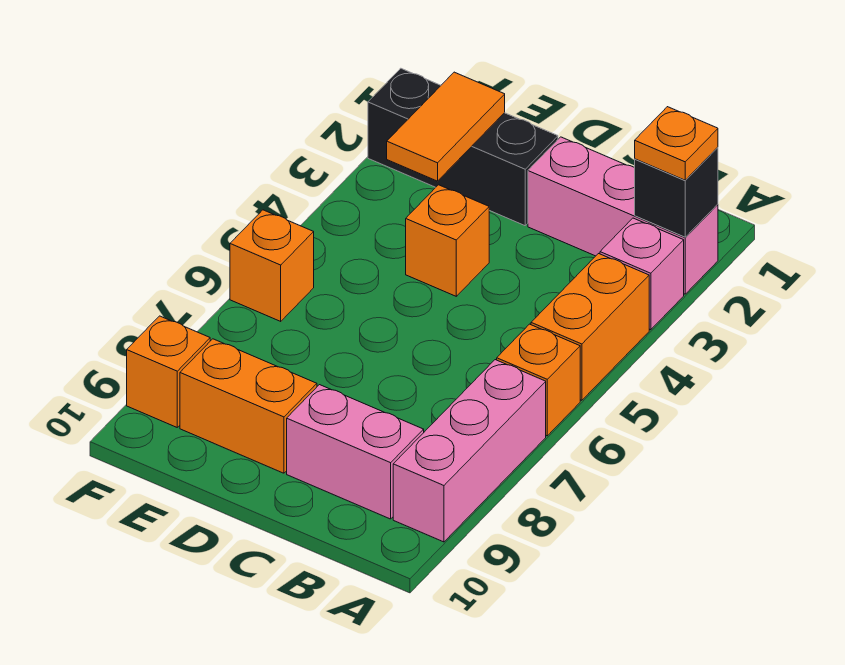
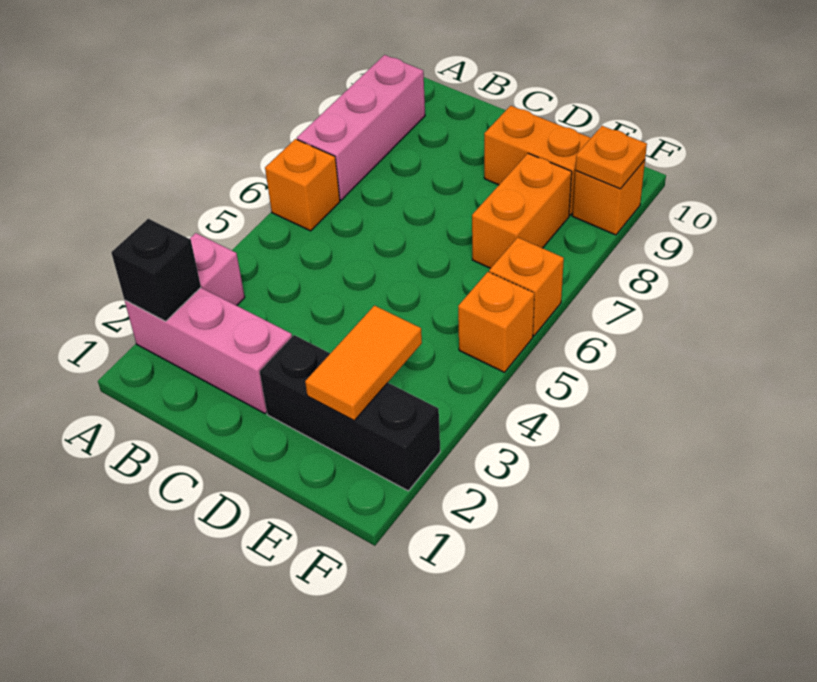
orange plate A2 level 3 -> orange plate F9 level 2
orange brick A4:A5 level 1 -> orange brick E7:E8 level 1
pink brick B9:C9 level 1 -> none
orange brick D4 level 1 -> orange brick F5 level 1

